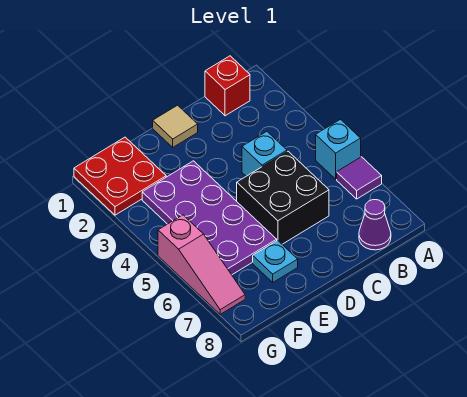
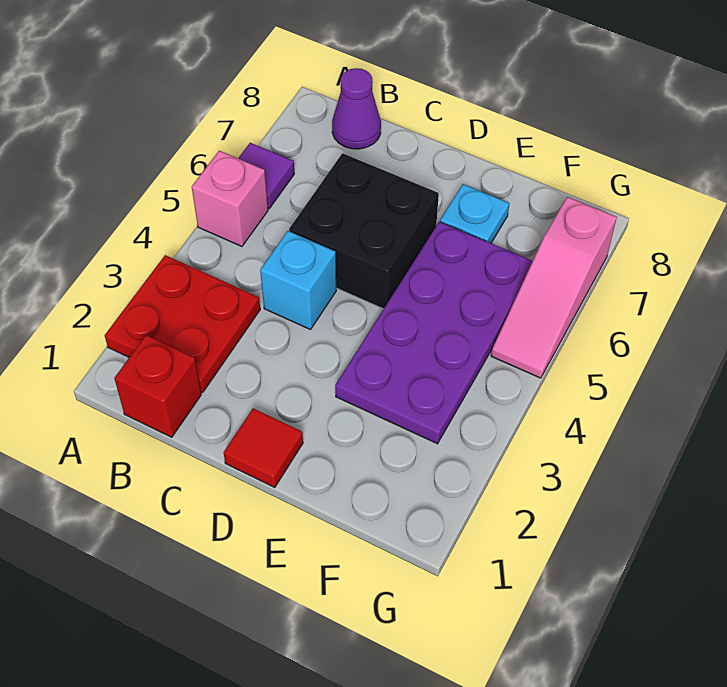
cyan brick A5 level 1 -> pink brick A5 level 1
tan tile D1 level 1 -> red tile D1 level 1
red plate F1:G2 level 1 -> red plate A2:B3 level 1
pink slope G5:G7 level 1 top 5 -> pink slope G5:G7 level 1 top 7

